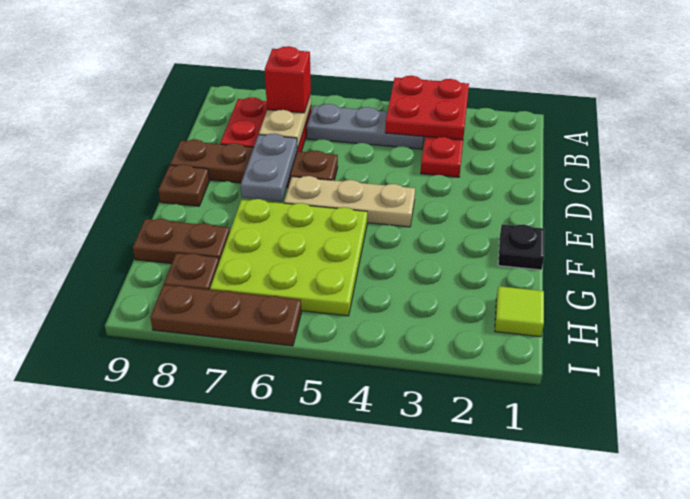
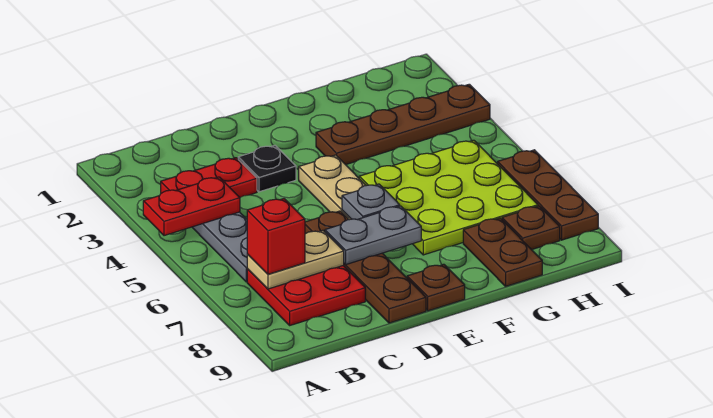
red plate A3:B4 level 2 -> red plate A4:B4 level 2
none -> grey plate E6 level 2
black plate F1 level 1 -> black plate D3 level 1
none -> brown plate F3:I3 level 1
lime tile H1 level 1 -> none

